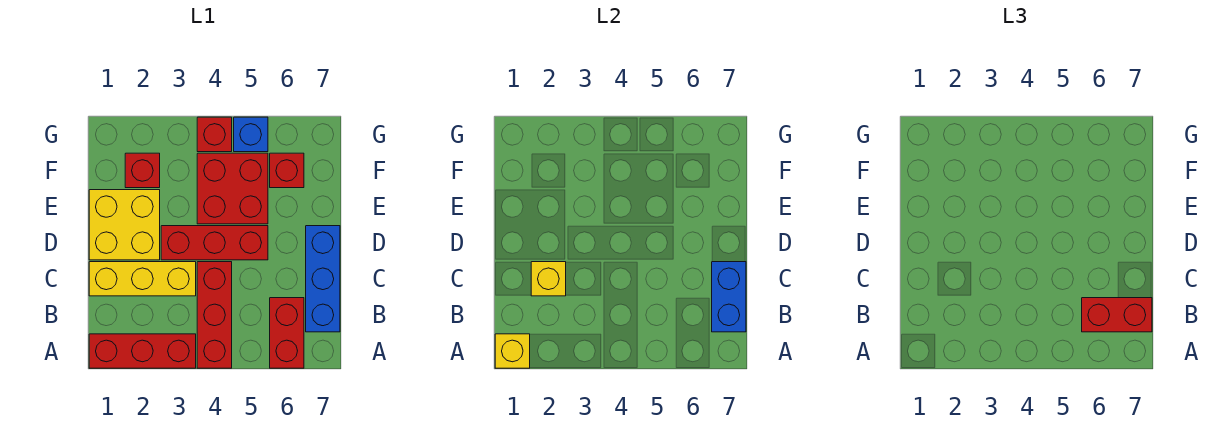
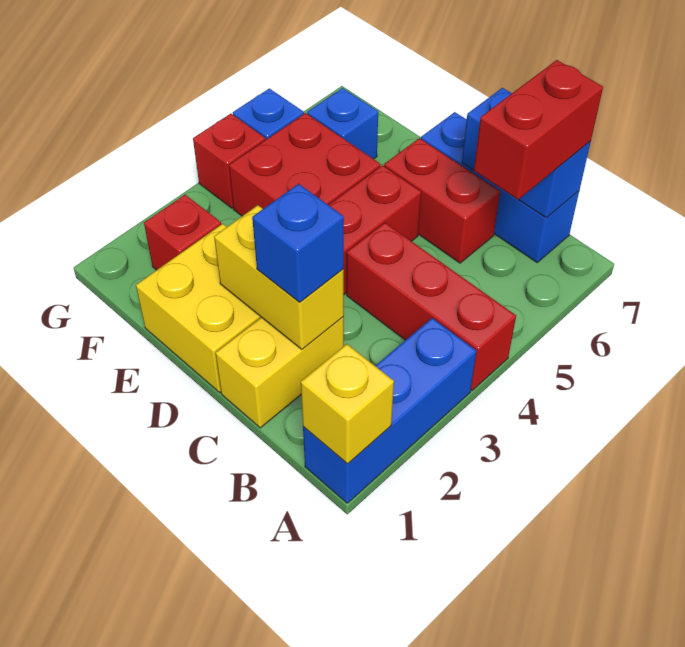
red brick A1:A3 level 1 -> blue brick A1:A3 level 1
red brick A6:B6 level 1 -> red brick C6:D6 level 1
yellow brick C1:C3 level 1 -> yellow brick C1:C2 level 1
yellow brick C2 level 2 -> yellow brick C2:D2 level 2
none -> blue brick C2 level 3
red brick F6 level 1 -> blue brick F6 level 1

